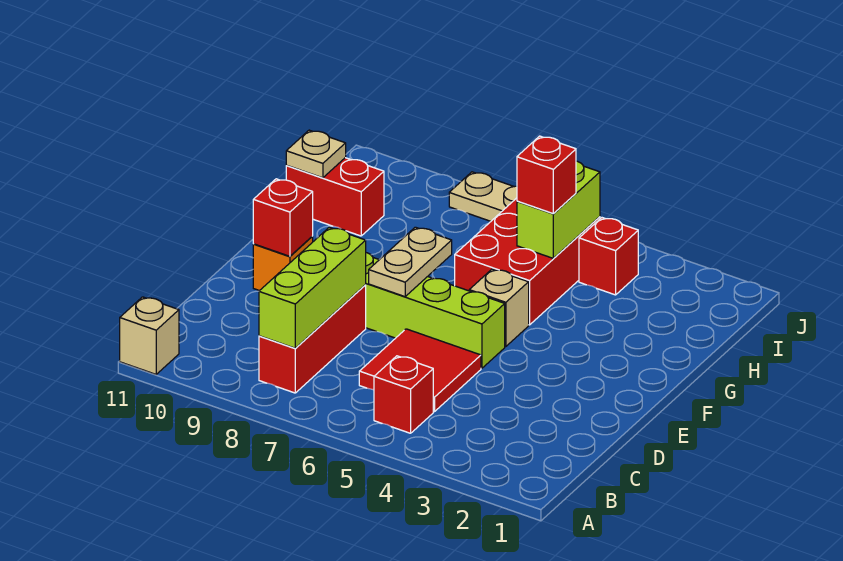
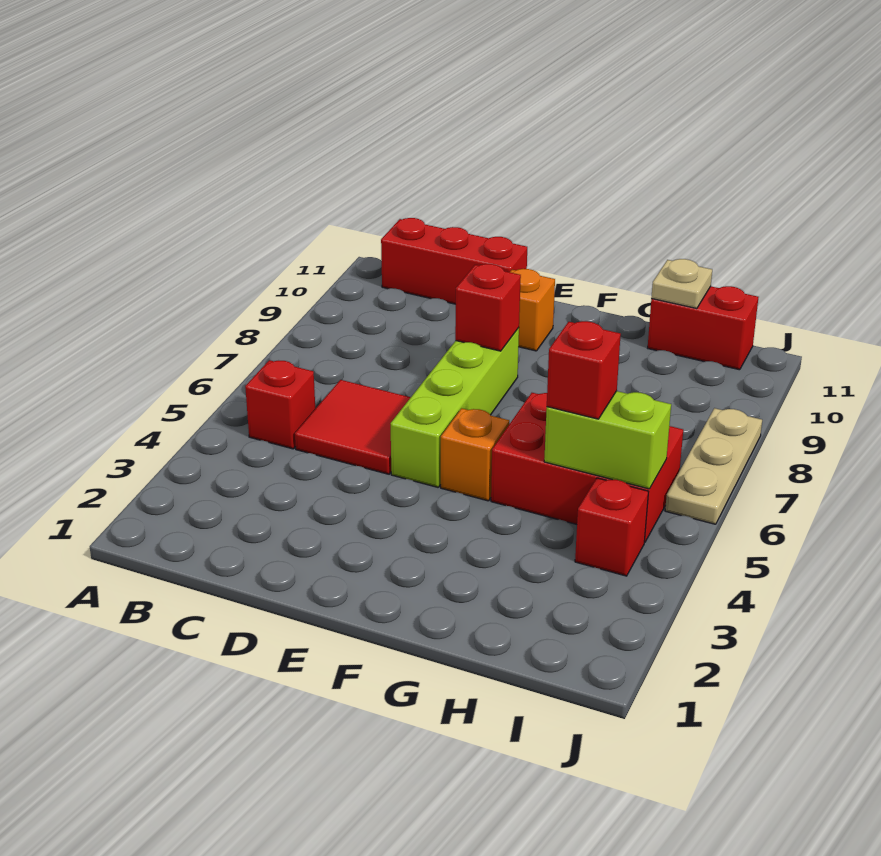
tan brick A11 level 1 -> none
red brick B8:D8 level 1 -> red brick B11:D11 level 1
lime brick B8:D8 level 2 -> none
tan plate E7:F7 level 2 -> none
red brick E10 level 2 -> red brick E8 level 2
tan brick F5 level 1 -> orange brick F5 level 1
red brick H10:H11 level 1 -> red brick H11:I11 level 1

